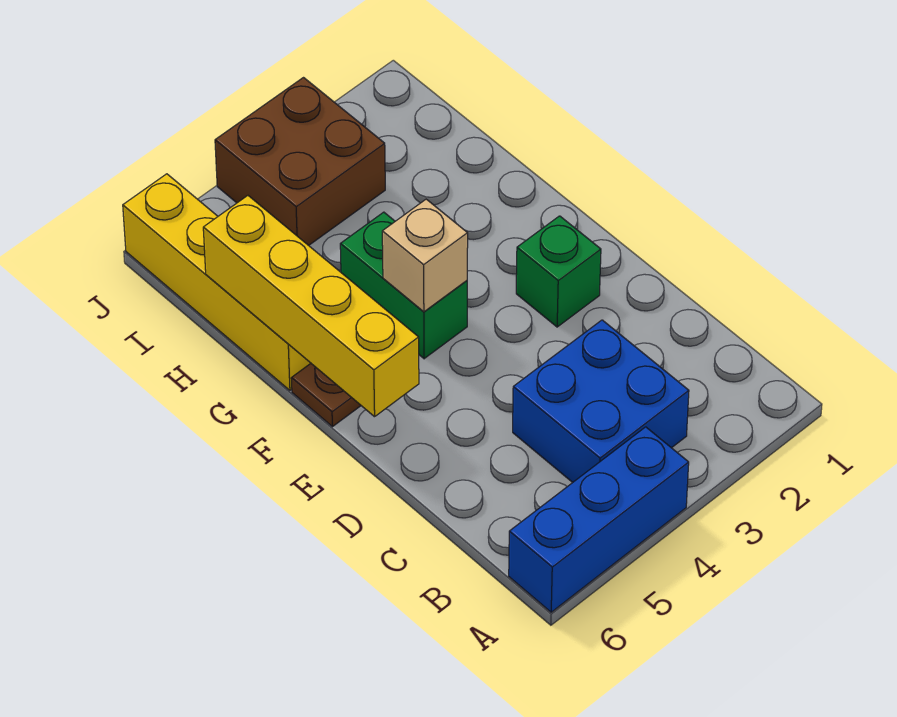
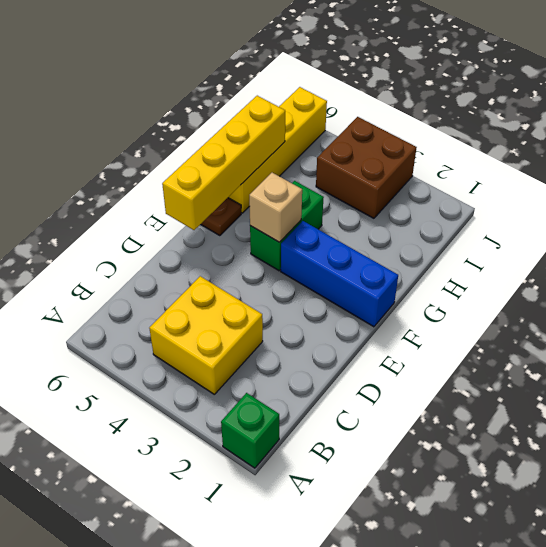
blue brick A4:A6 level 1 -> blue brick F1:F3 level 1
blue brick B3:C4 level 1 -> yellow brick B3:C4 level 1
green brick E2 level 1 -> green brick A1 level 1

